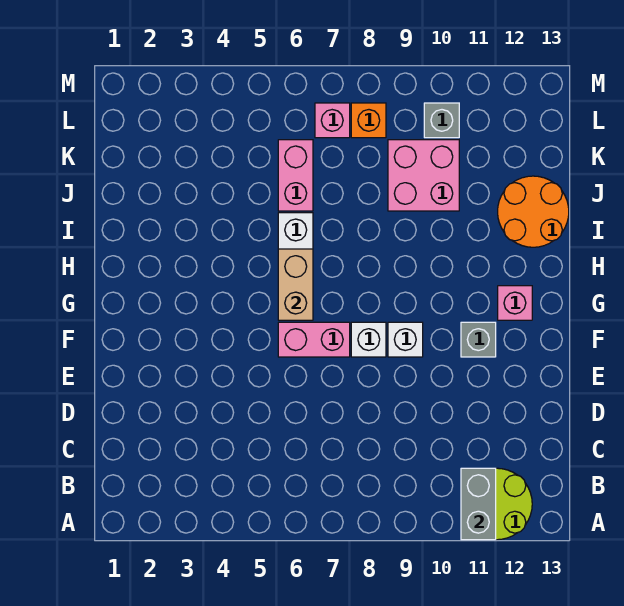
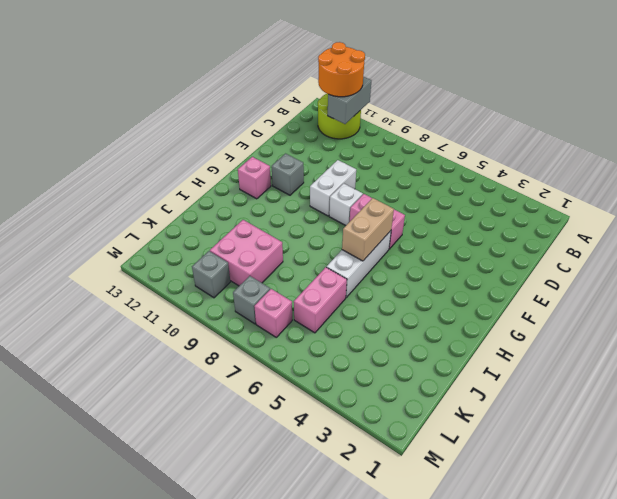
white brick F9 level 1 -> white brick E9:F9 level 1
orange round brick I12:J13 level 1 -> orange round brick A11:B12 level 3
orange brick L8 level 1 -> grey brick L8 level 1

